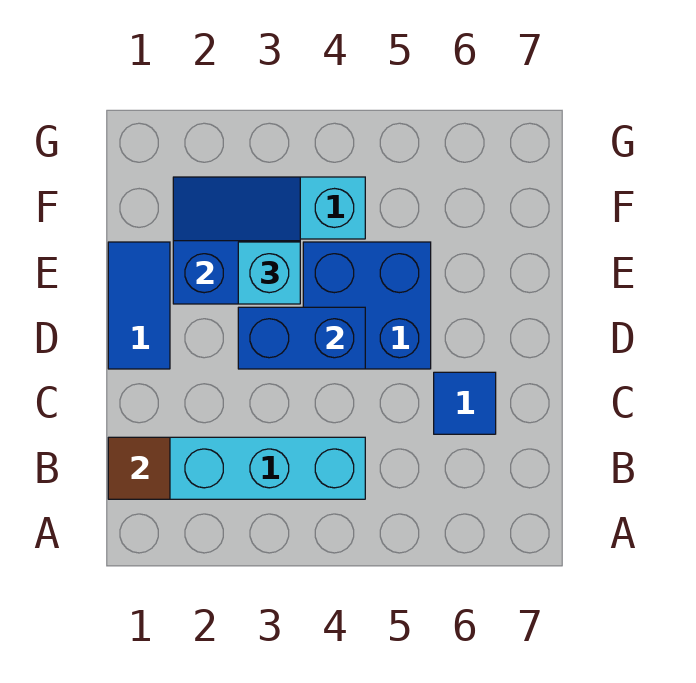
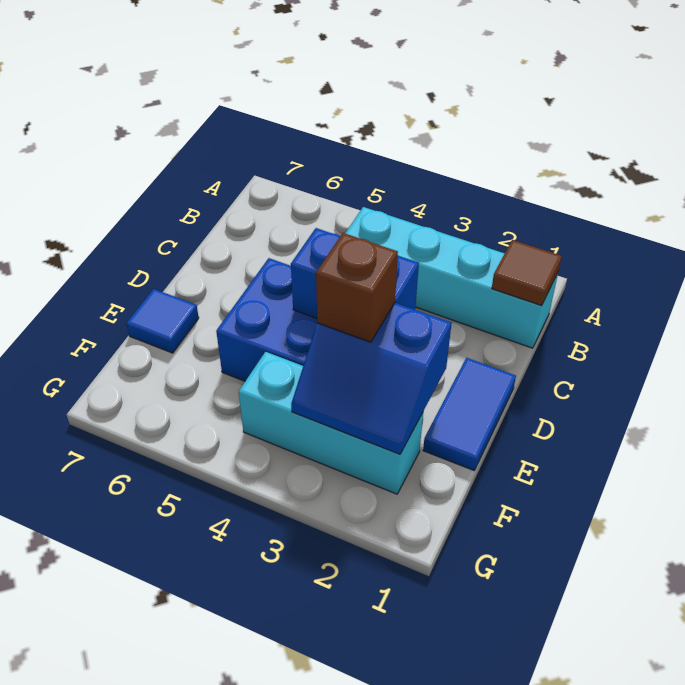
blue tile C6 level 1 -> blue tile E7 level 1
cyan brick E3 level 3 -> brown brick E3 level 3

